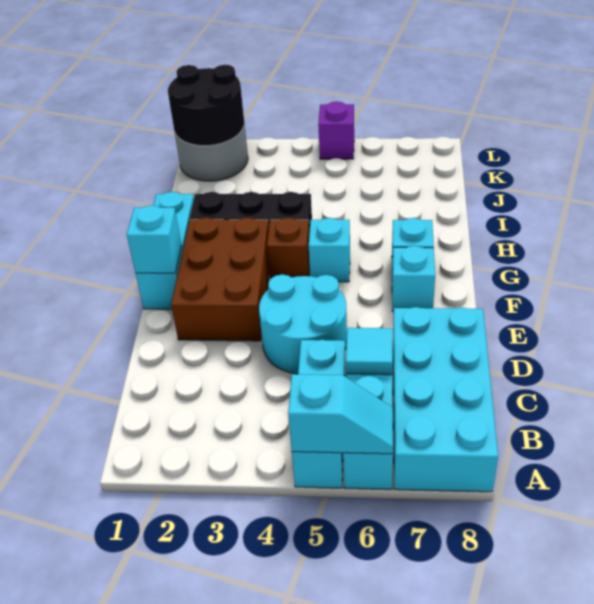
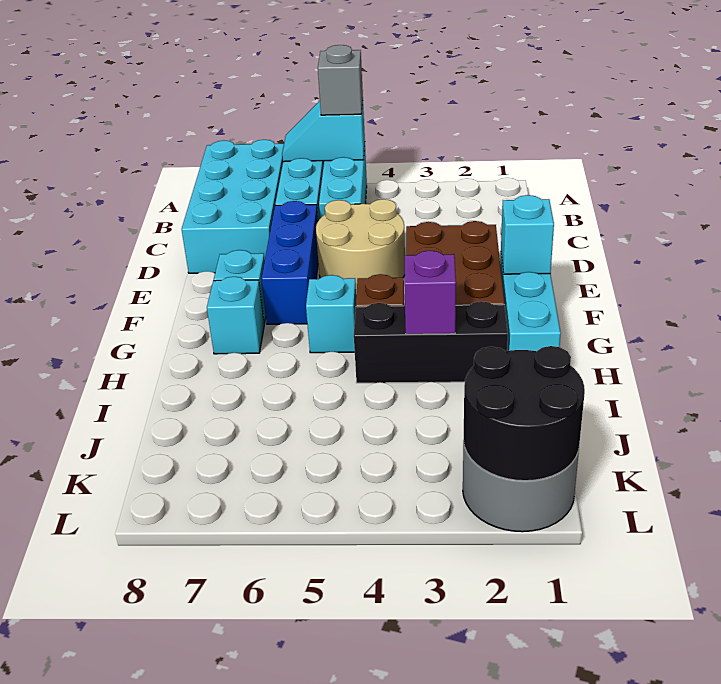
none -> grey brick A5 level 3
cyan tile C6 level 2 -> none
cyan round brick D4:E5 level 1 -> tan round brick D4:E5 level 1
none -> blue brick D6:F6 level 1
purple brick L5 level 1 -> purple brick H3 level 2

